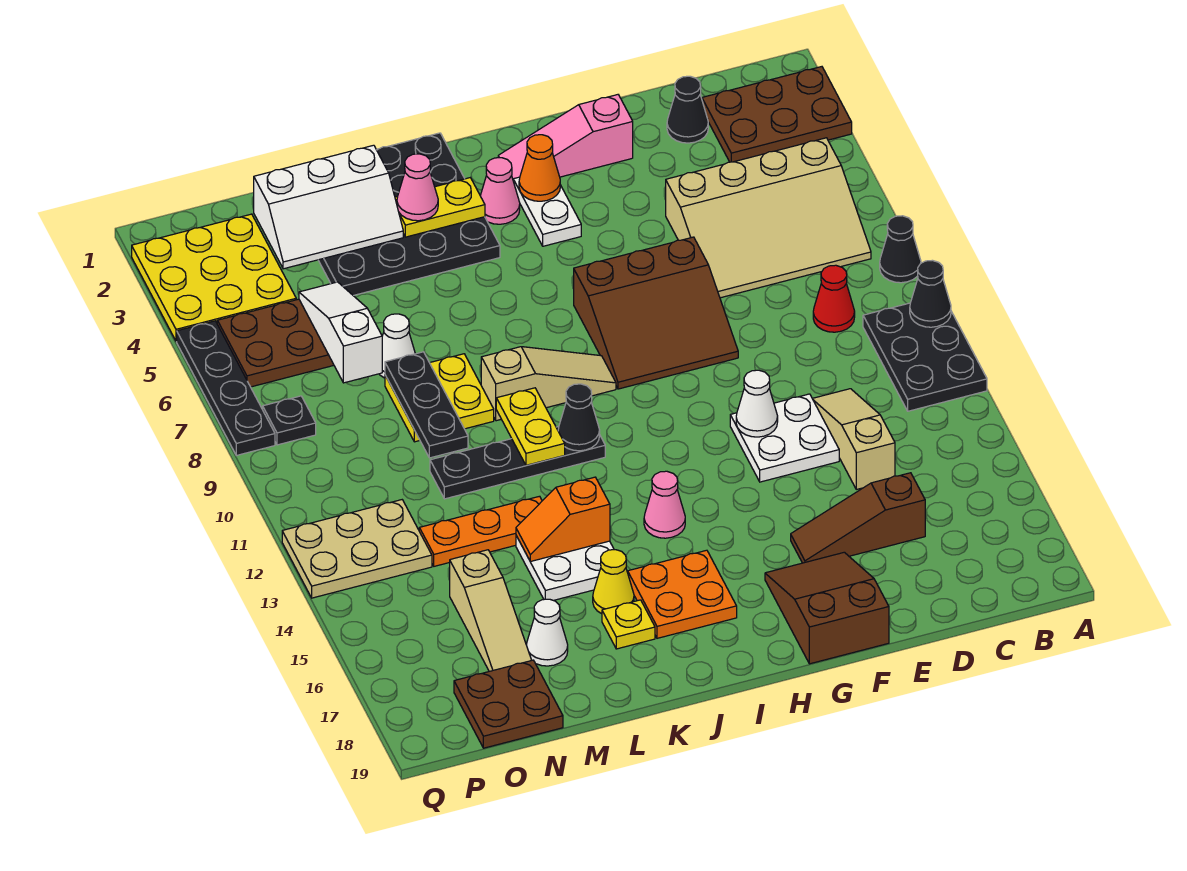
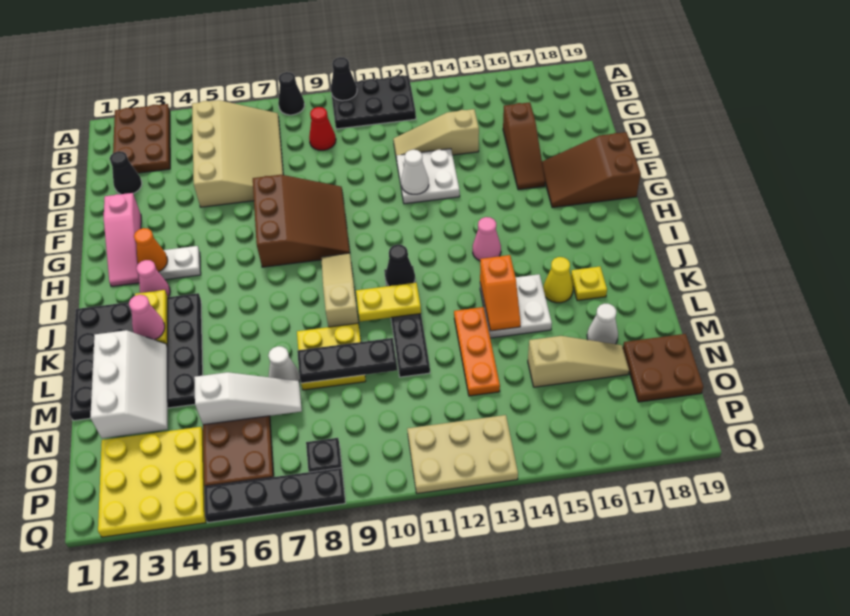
orange plate I16:J17 level 1 -> none
white slope N5:N7 level 2 top 7 -> white slope N5:N7 level 2 top 5
tan plate O12:Q13 level 1 -> tan plate P11:Q13 level 1

